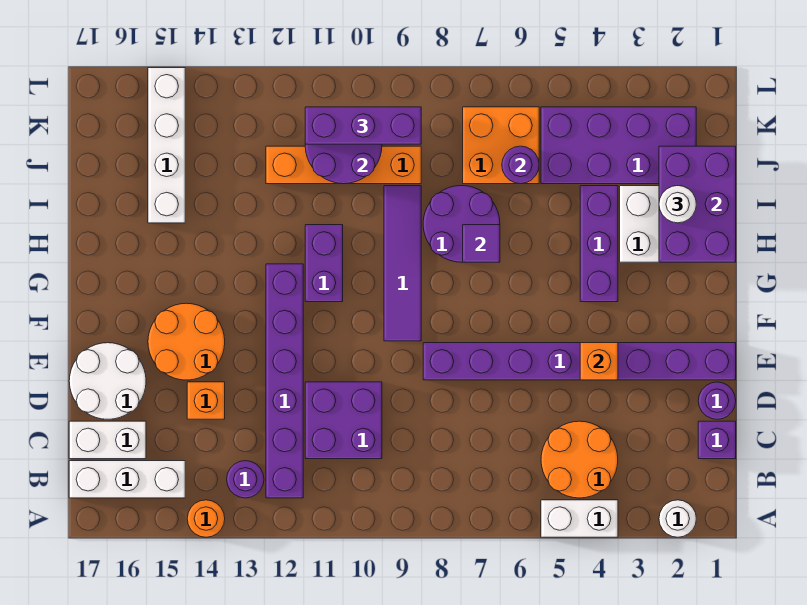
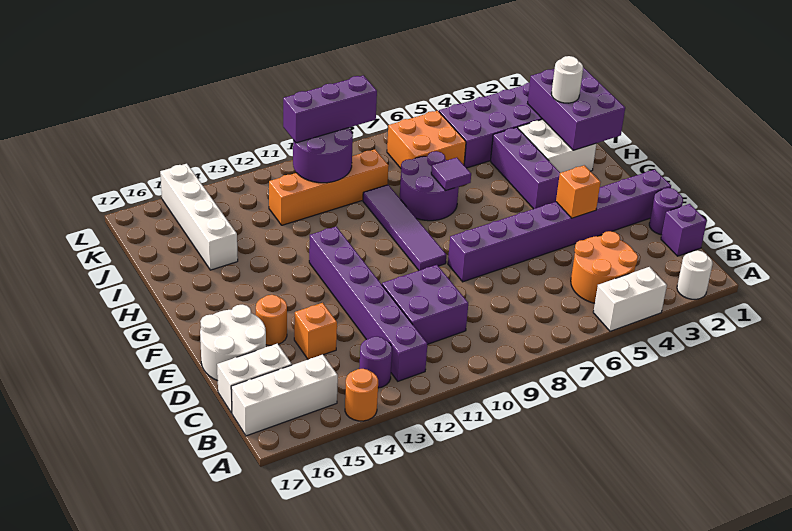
orange round brick E14:F15 level 1 -> orange round brick E15 level 1
purple brick G11:H11 level 1 -> none
purple round brick J6 level 2 -> none

